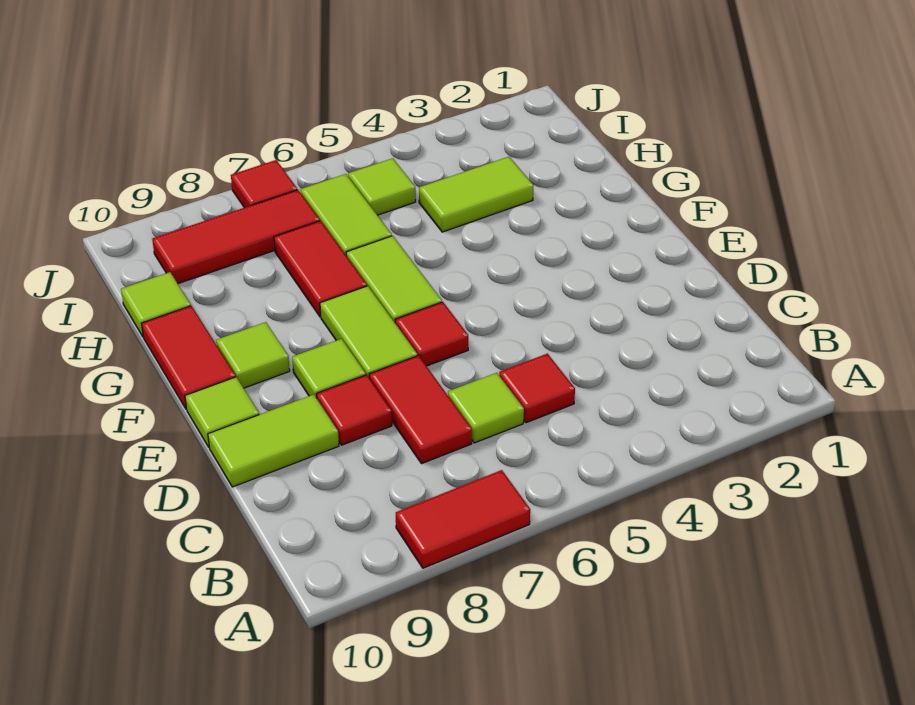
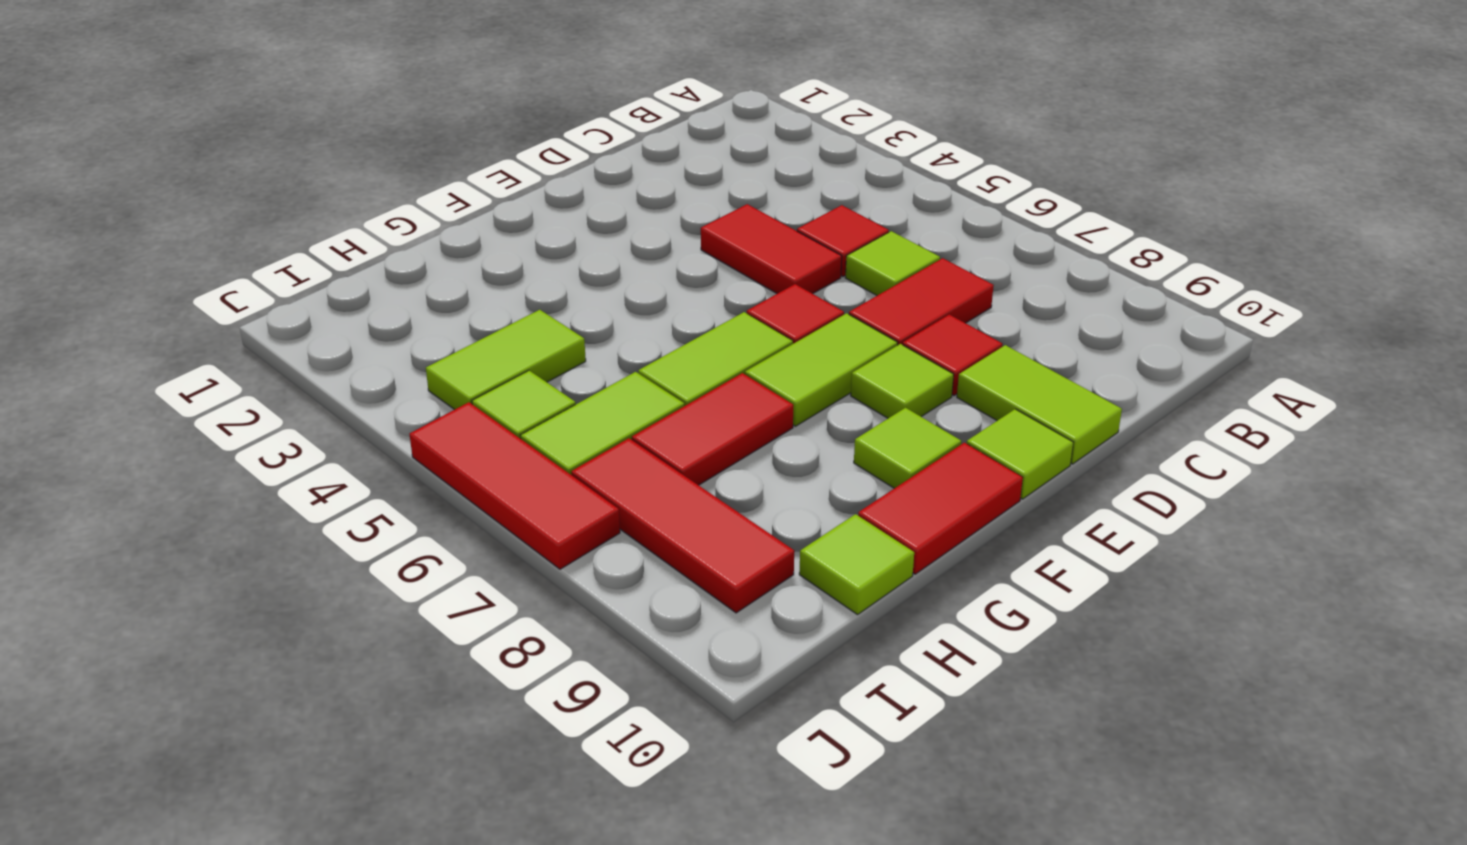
red tile A7:A8 level 1 -> red tile D4:D5 level 1
lime tile H3:H4 level 1 -> lime tile H4:I4 level 1
red tile J7 level 1 -> red tile J5:J7 level 1

